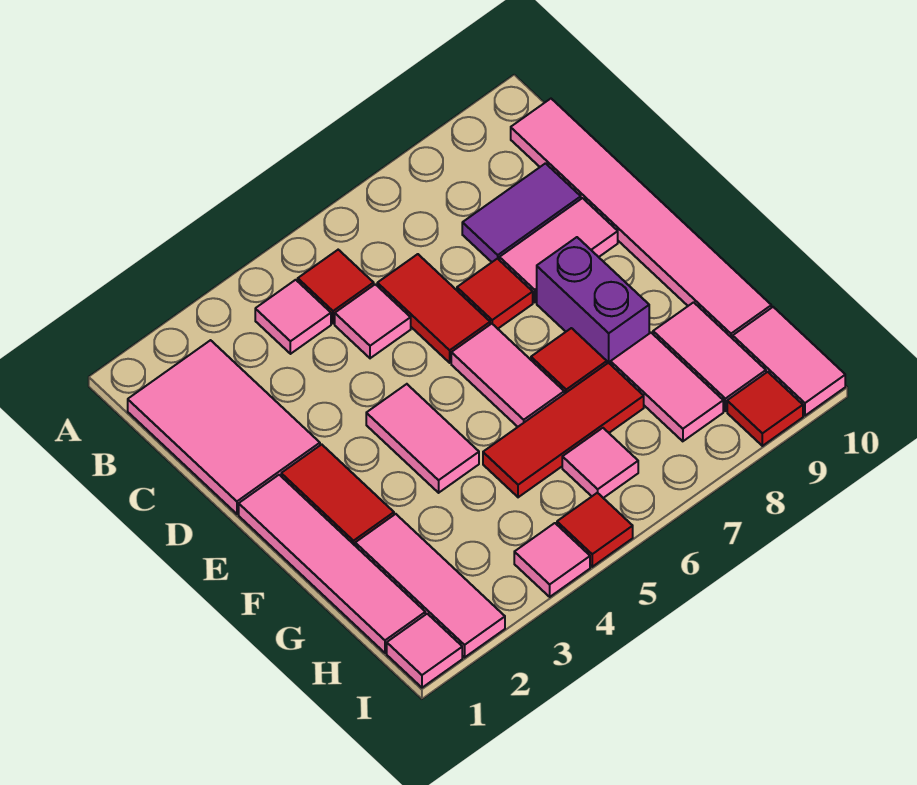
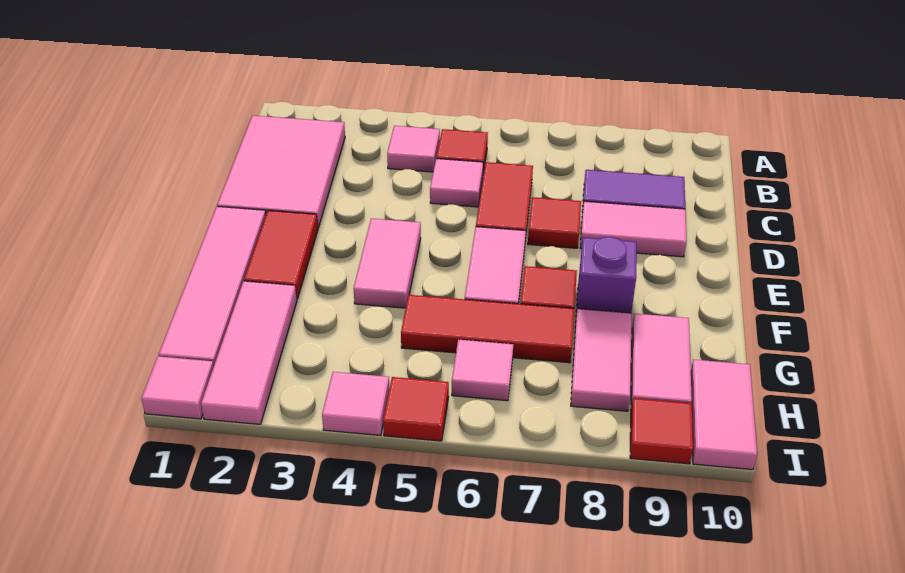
pink tile B10:G10 level 1 -> none
purple brick E8:F8 level 1 -> purple brick F8 level 1

